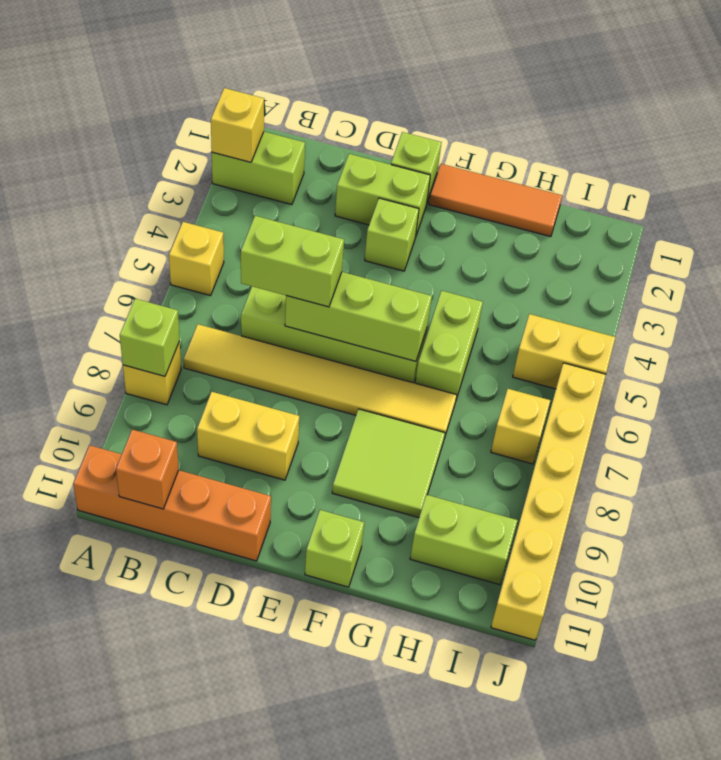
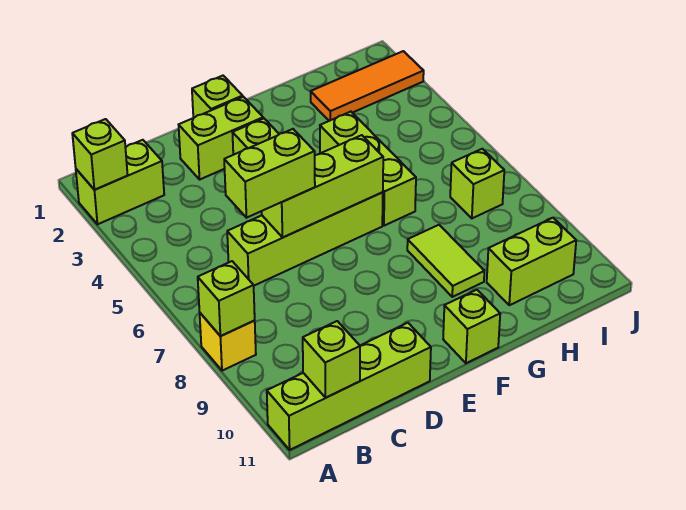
yellow brick A2 level 2 -> lime brick A2 level 2
yellow brick A5 level 1 -> none
orange brick A11:D11 level 1 -> lime brick A11:D11 level 1
yellow tile B7:G7 level 1 -> none
orange brick B11 level 2 -> lime brick B11 level 2
yellow brick C9:D9 level 1 -> none
orange tile F1:H1 level 1 -> orange tile H2:J2 level 1
lime tile F8:G9 level 1 -> lime tile G8:G9 level 1
lime brick G5:G6 level 1 -> lime brick G4:G6 level 1
yellow brick I5:J5 level 1 -> none
yellow brick I7 level 1 -> lime brick I7 level 1
yellow brick J6:J11 level 1 -> none

